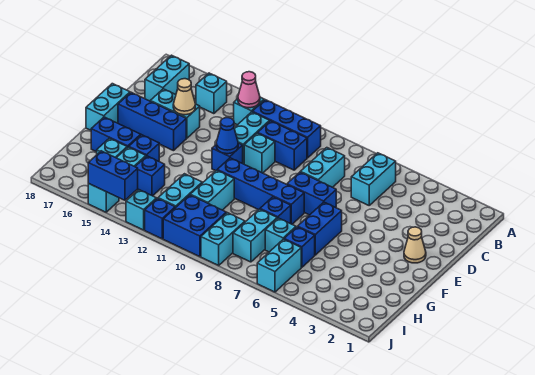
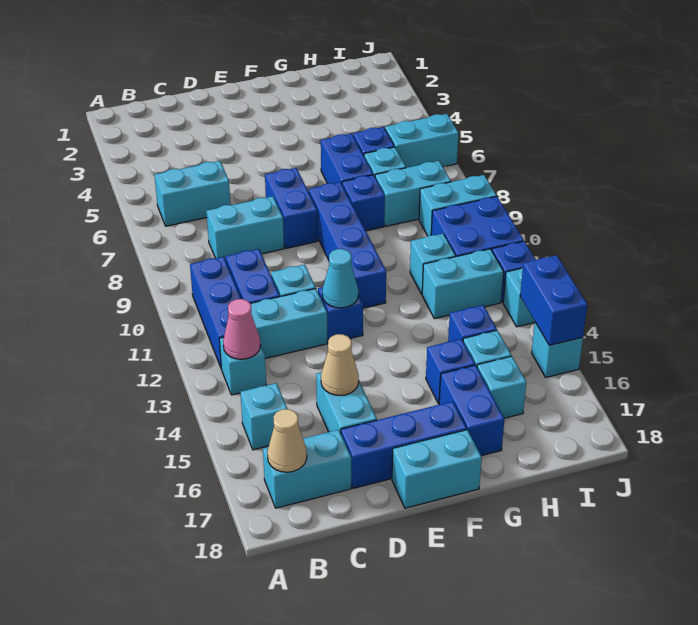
tan cone E2 level 1 -> tan cone B17 level 2
blue cone E12 level 2 -> cyan cone E12 level 2
blue brick E15:E17 level 1 -> blue brick D17:F17 level 1
blue brick F6:G6 level 1 -> blue brick G6:G7 level 1
cyan brick G11:H11 level 1 -> cyan brick H11 level 1

